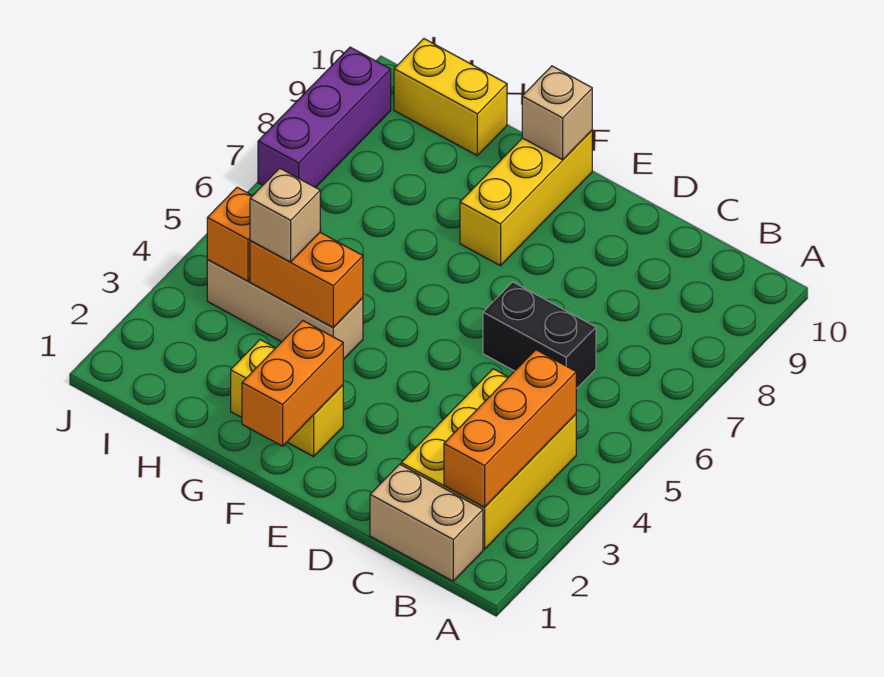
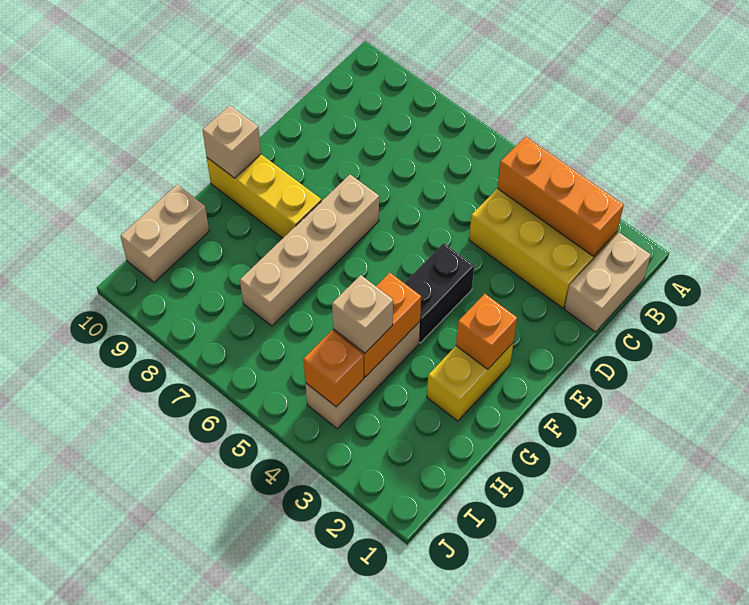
black brick C6:D6 level 1 -> black brick E4:F4 level 1
none -> tan brick E7:H7 level 1
orange brick F1:F2 level 2 -> orange brick F2 level 2
yellow brick H10:I10 level 1 -> tan brick H10:I10 level 1
purple brick J7:J9 level 1 -> none

